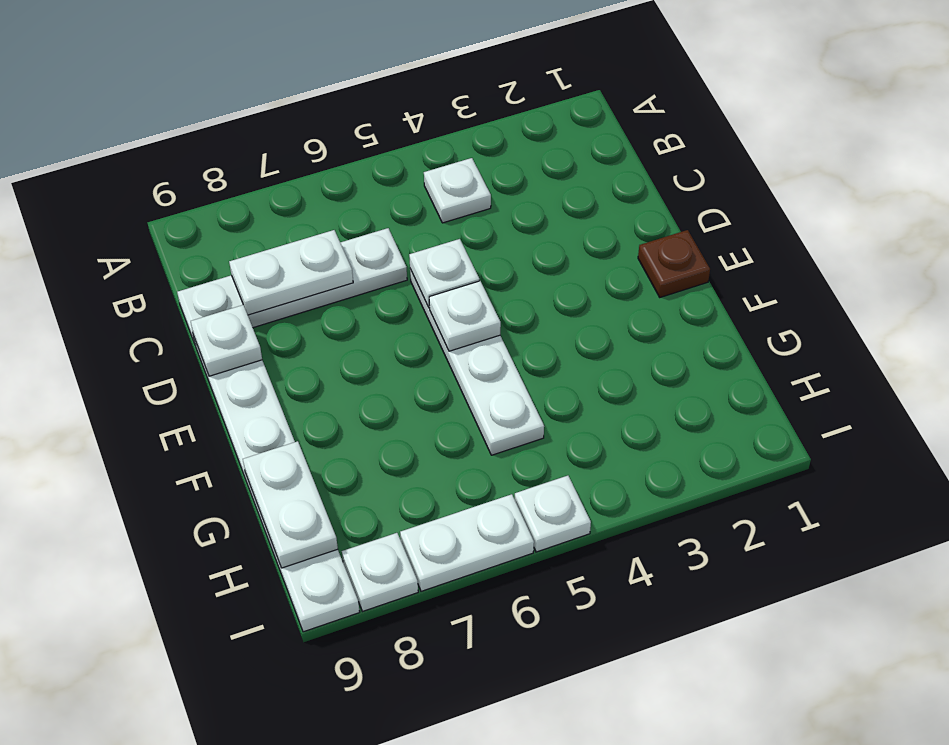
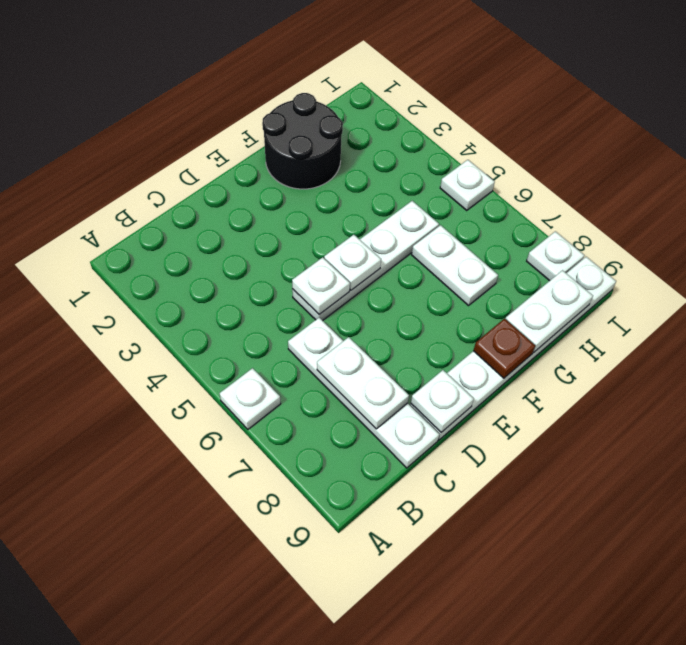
white plate B4 level 1 -> white plate A6 level 1
brown plate E1 level 1 -> brown plate F9 level 2
none -> black round brick F1:G2 level 1
white plate I6:I7 level 1 -> white plate G6:G7 level 1

